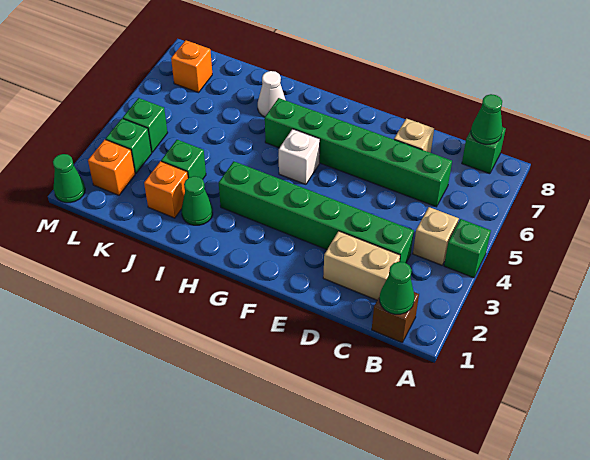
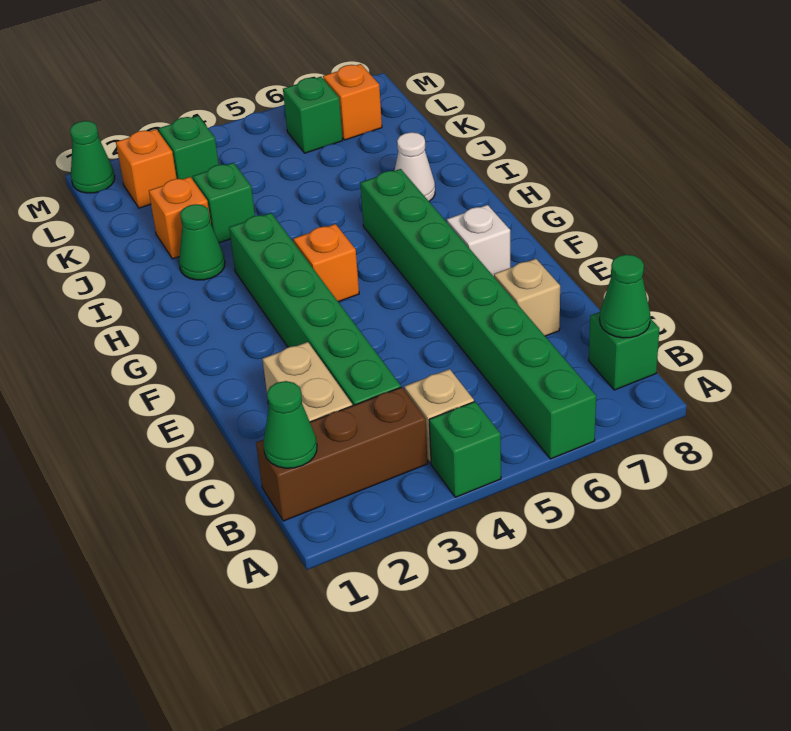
brown brick B1 level 1 -> brown brick B1:B3 level 1
green brick C6:H6 level 1 -> green brick A6:H6 level 1
none -> orange brick G4 level 1
white brick G5 level 1 -> white brick F7 level 1
green brick L4 level 1 -> green brick L6 level 1

